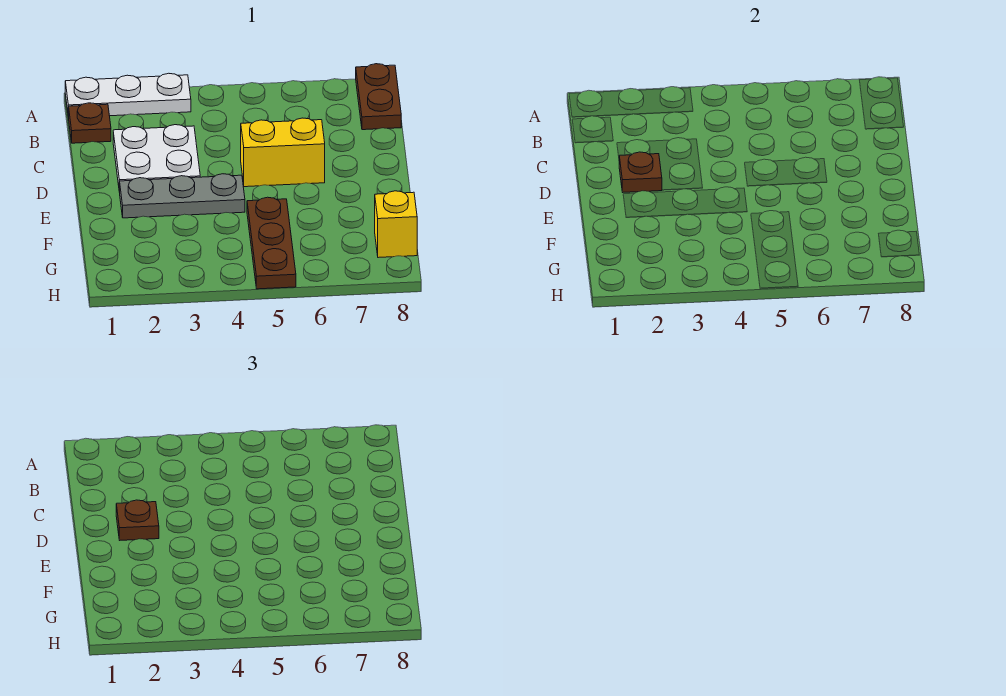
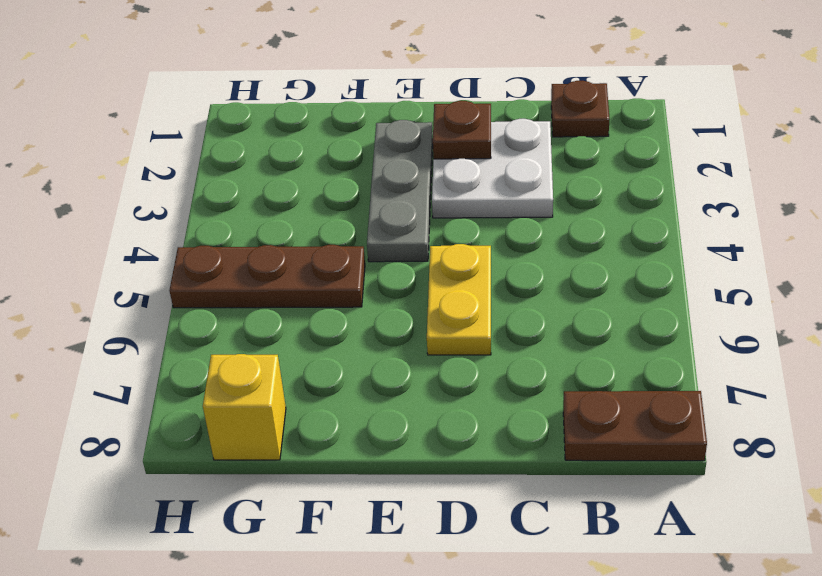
white plate A1:A3 level 1 -> none
brown plate D2 level 3 -> none
yellow brick D5:D6 level 1 -> yellow plate D5:D6 level 1

